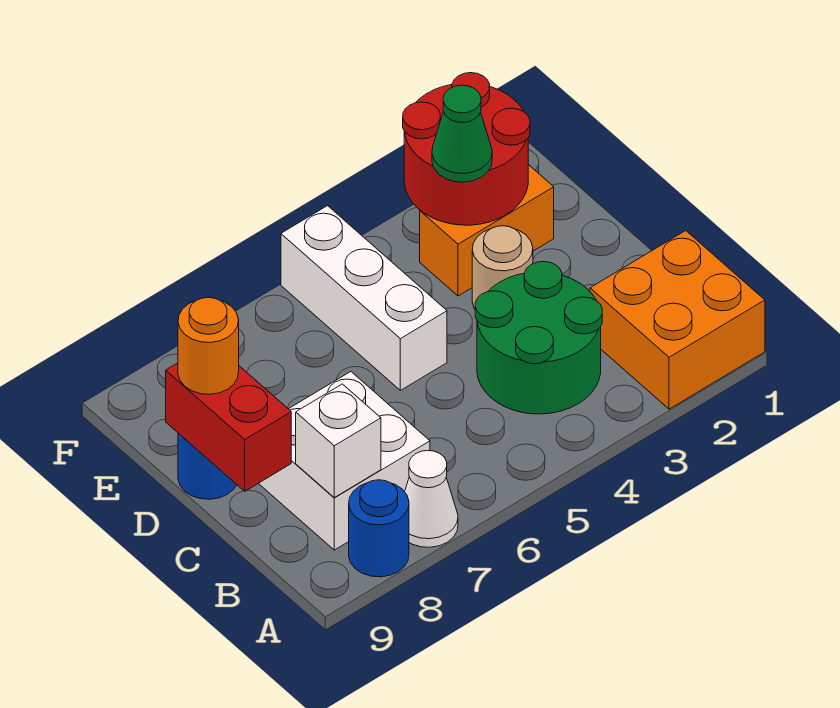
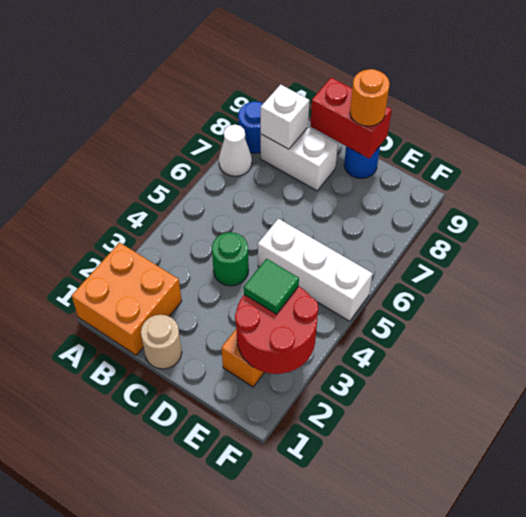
green round brick B3:C4 level 1 -> green round brick C4 level 1
white brick B7:C8 level 1 -> white brick B8:C8 level 1
tan round brick D3 level 1 -> tan round brick C1 level 1
green cone E3 level 3 -> green tile E3 level 3

